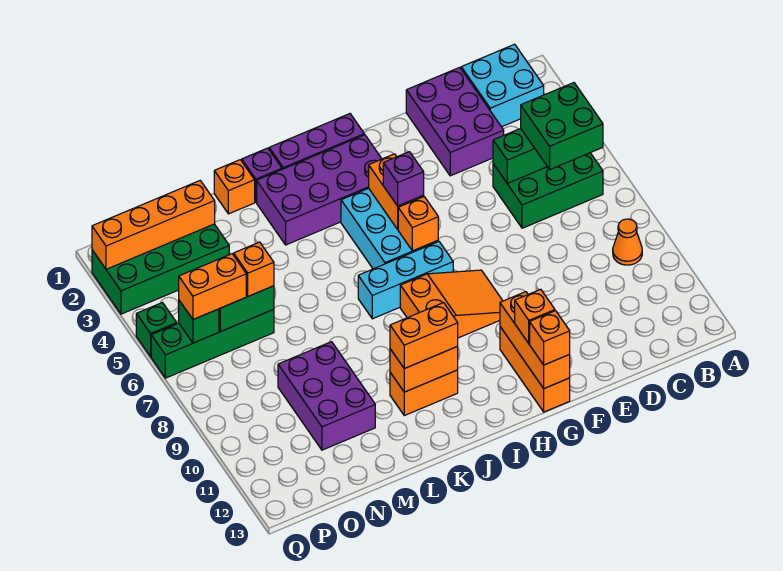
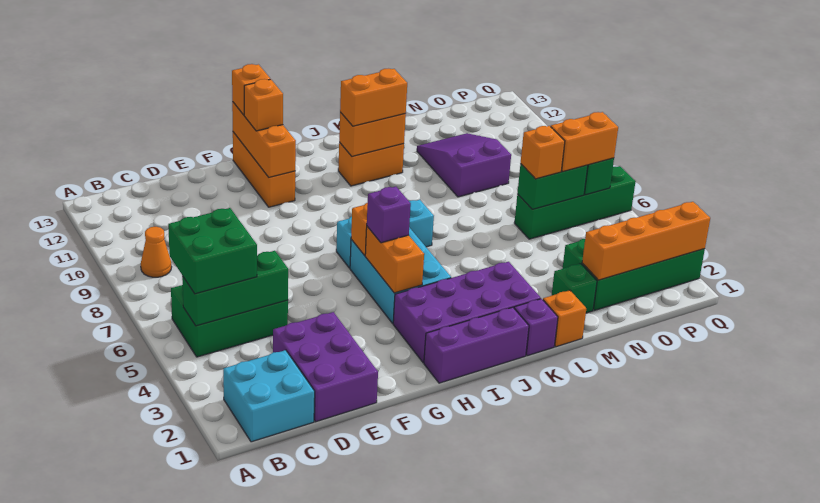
orange slope G8:I9 level 1 top I -> none
purple brick M9:N11 level 1 -> purple slope M9:N11 level 1 top 9
green brick Q5 level 1 -> green brick M2 level 1

